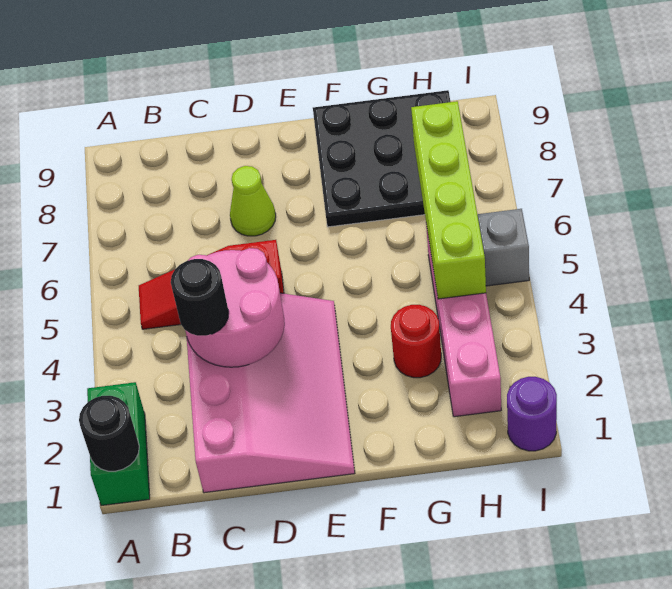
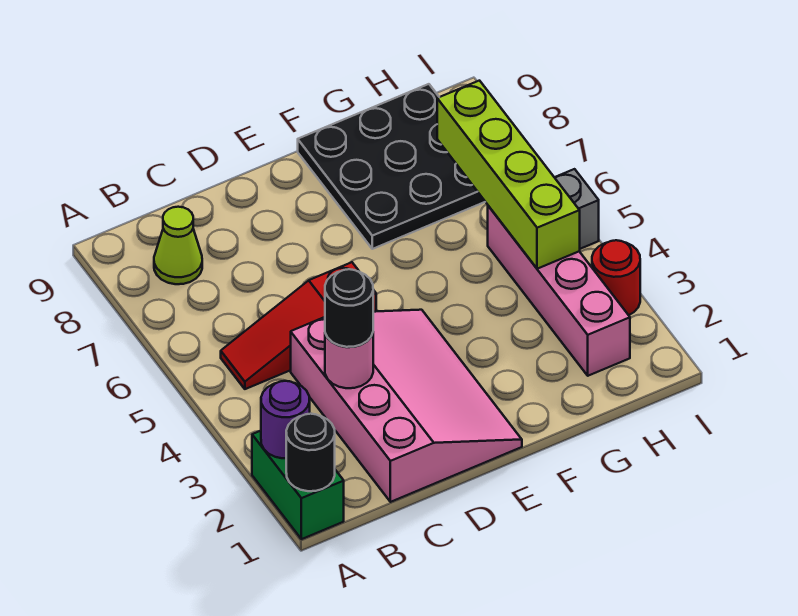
pink round brick C3:D4 level 2 -> pink round brick C3 level 2
lime cone D7 level 1 -> lime cone B8 level 1
red round brick G3 level 1 -> red round brick I3 level 1
purple round brick I1 level 1 -> purple round brick A2 level 2

